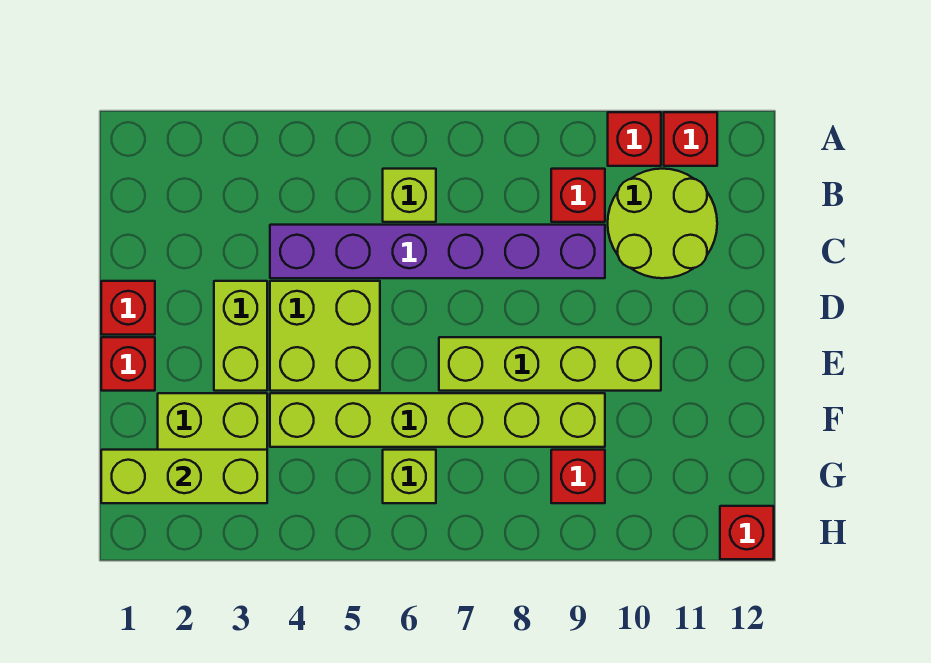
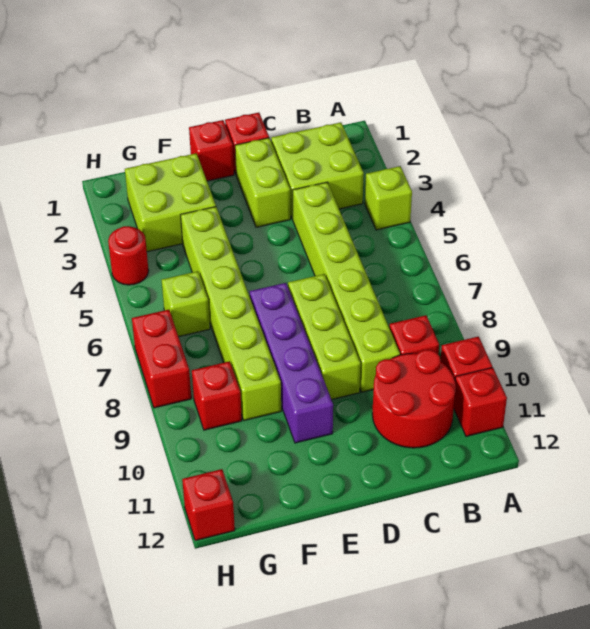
lime brick B6 level 1 -> lime brick A4 level 1
lime round brick B10:C11 level 1 -> red round brick B10:C11 level 1
purple brick C4:C9 level 1 -> lime brick C4:C9 level 1
lime brick D3:E3 level 1 -> lime brick D2:D3 level 1
lime brick D4:E5 level 1 -> lime brick B2:C3 level 1
lime brick E7:E10 level 1 -> purple brick E7:E10 level 1
lime brick G1:G3 level 2 -> lime brick D7:D9 level 1
none -> red round brick H4 level 1
none -> red brick H7:H8 level 1

